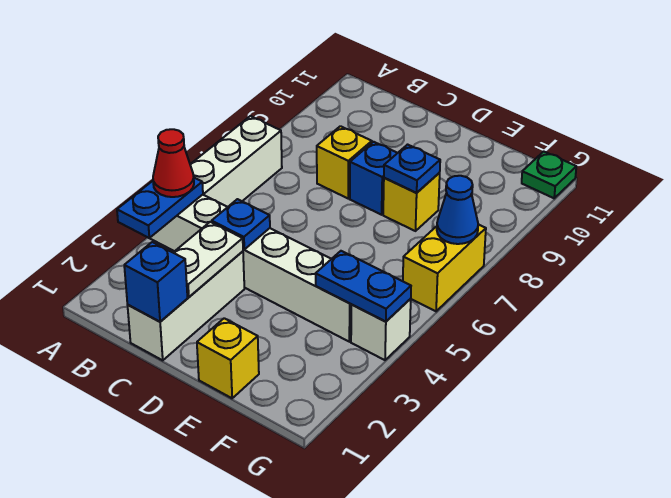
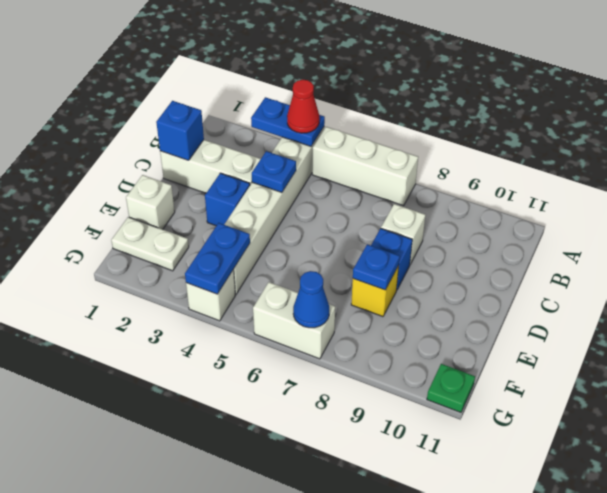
white plate C2:C3 level 2 -> white plate F1:F2 level 1
yellow brick C8 level 1 -> white brick C8 level 1
none -> blue brick D3 level 1
yellow brick E1 level 1 -> white brick E1 level 1
yellow brick G6:G7 level 1 -> white brick G6:G7 level 1

